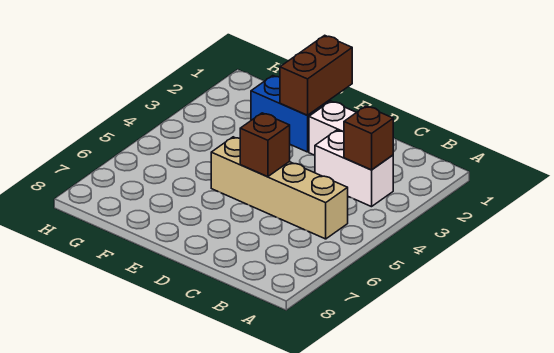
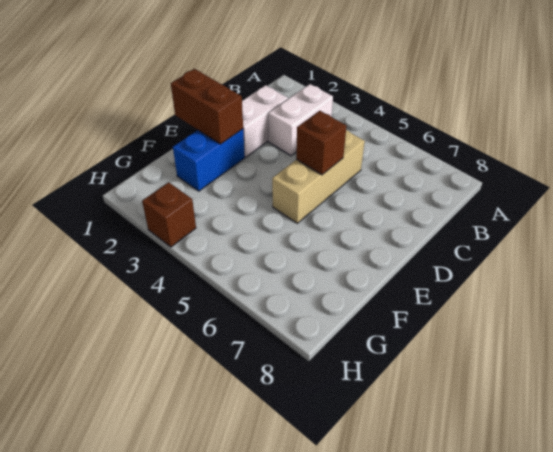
brown brick B3 level 2 -> brown brick H3 level 1
tan brick B5:E5 level 1 -> tan brick C5:E5 level 1

